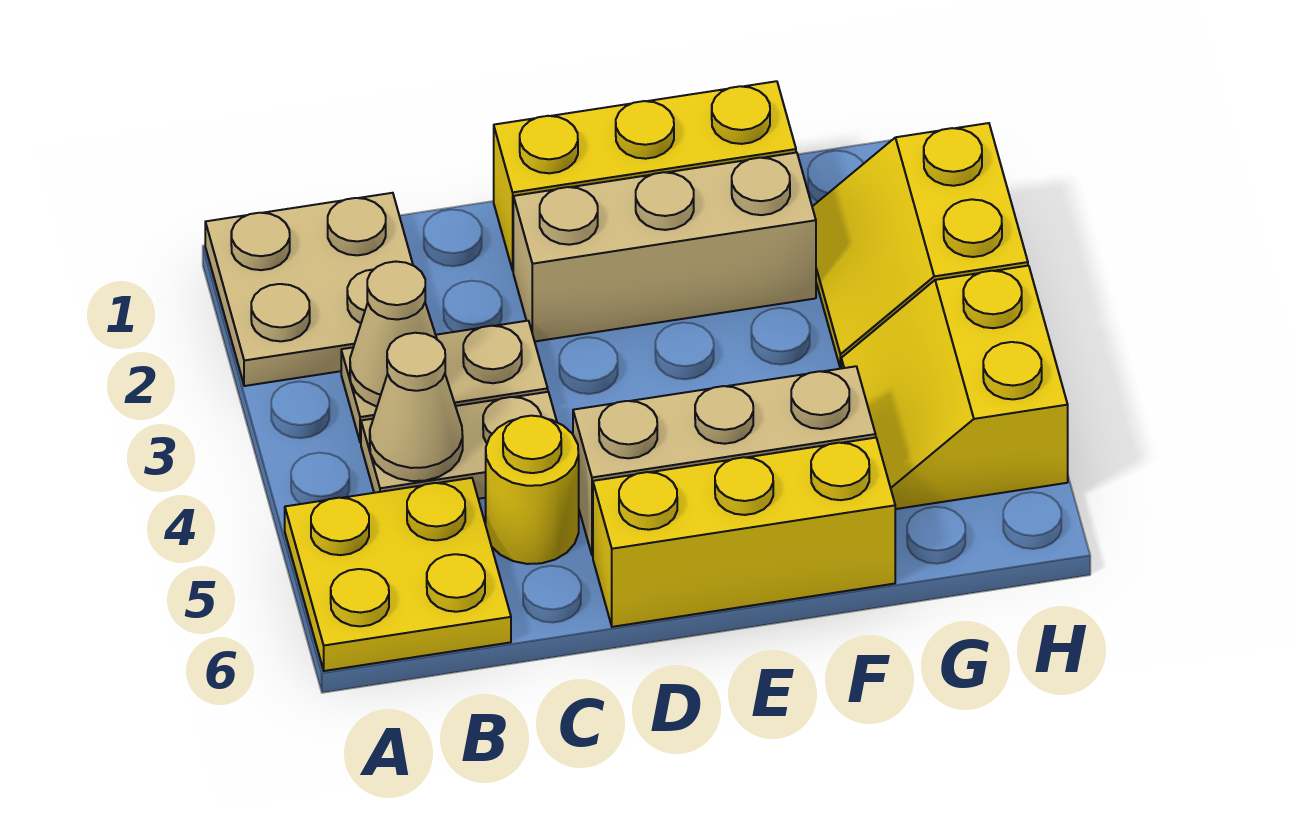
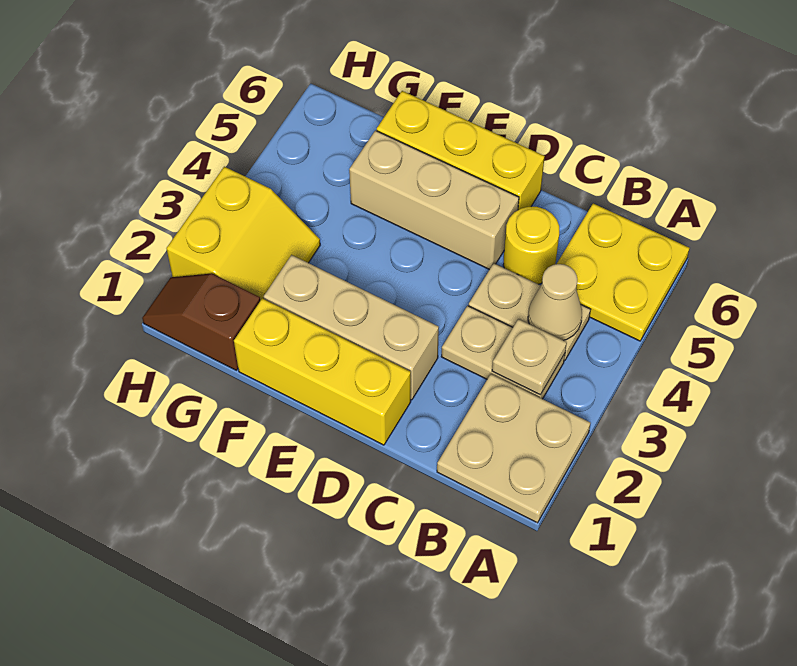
tan cone B3 level 2 -> tan plate B3 level 2
none -> brown slope G1:H1 level 1 top G
yellow slope G4:H5 level 1 top H -> none

